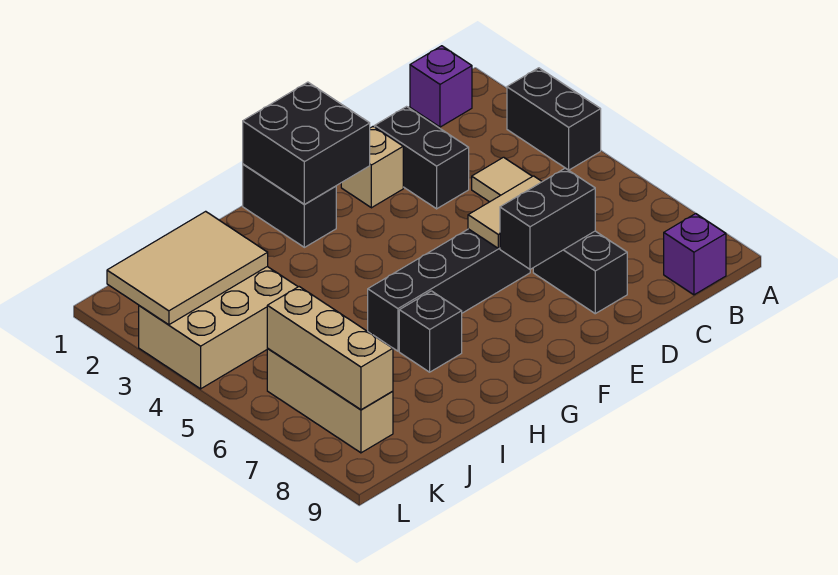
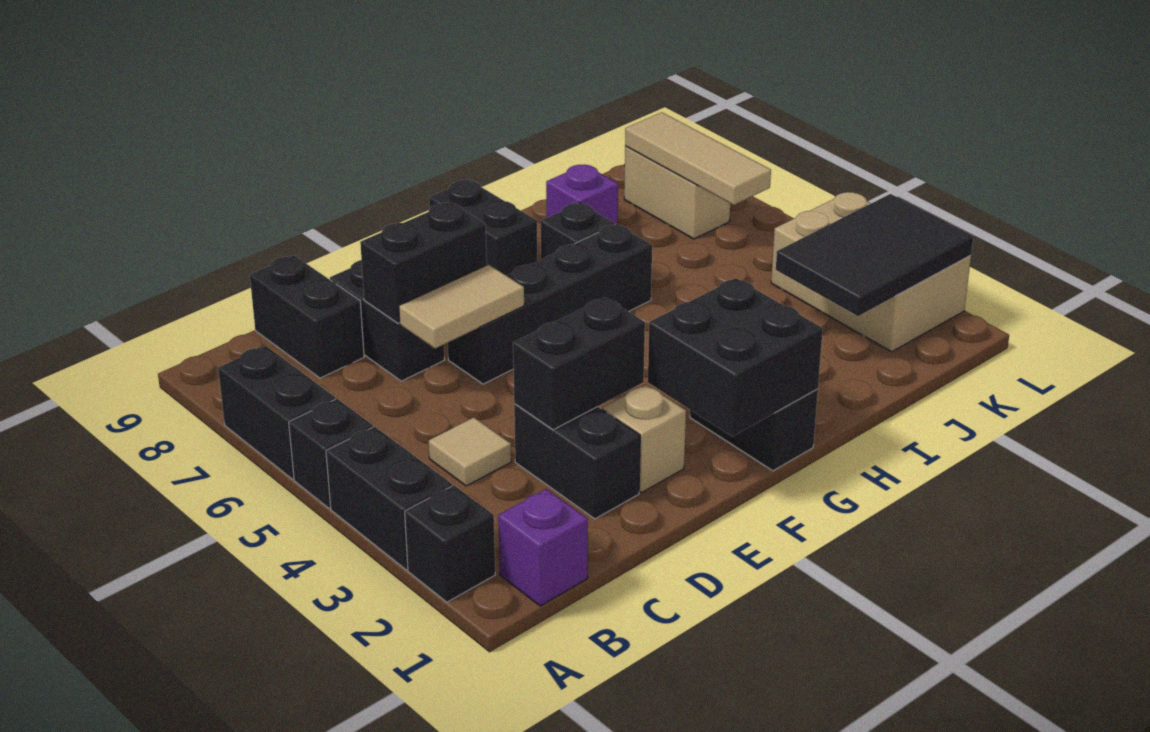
none -> black brick A2 level 1
none -> black brick A5 level 1
none -> black brick A6:A7 level 1
purple brick B9 level 1 -> purple brick I8 level 1
none -> black brick C8:C9 level 1
none -> black brick D3:E3 level 2
none -> black brick G8:G9 level 1
tan tile J2:L3 level 2 -> black tile J2:L3 level 2
tan brick J3:L4 level 1 -> tan brick K2:L4 level 1
tan brick K6:K8 level 1 -> tan brick K7:K8 level 1
tan brick K6:K8 level 2 -> tan tile K6:K8 level 2

